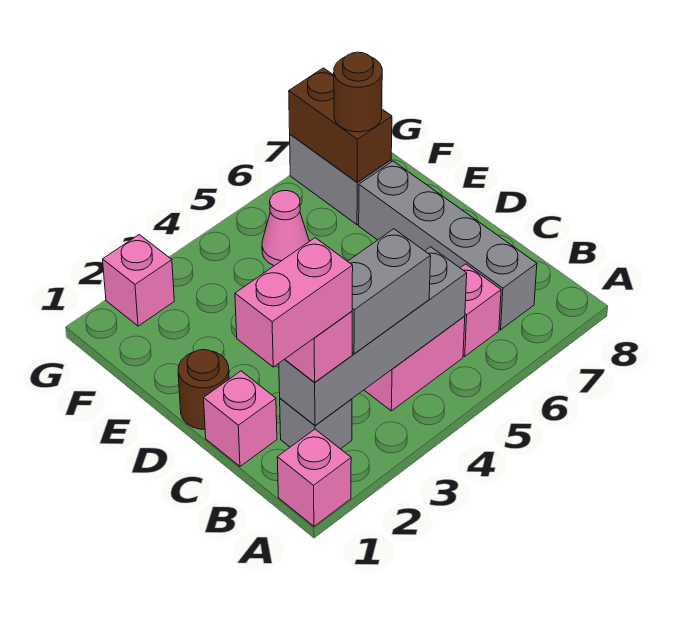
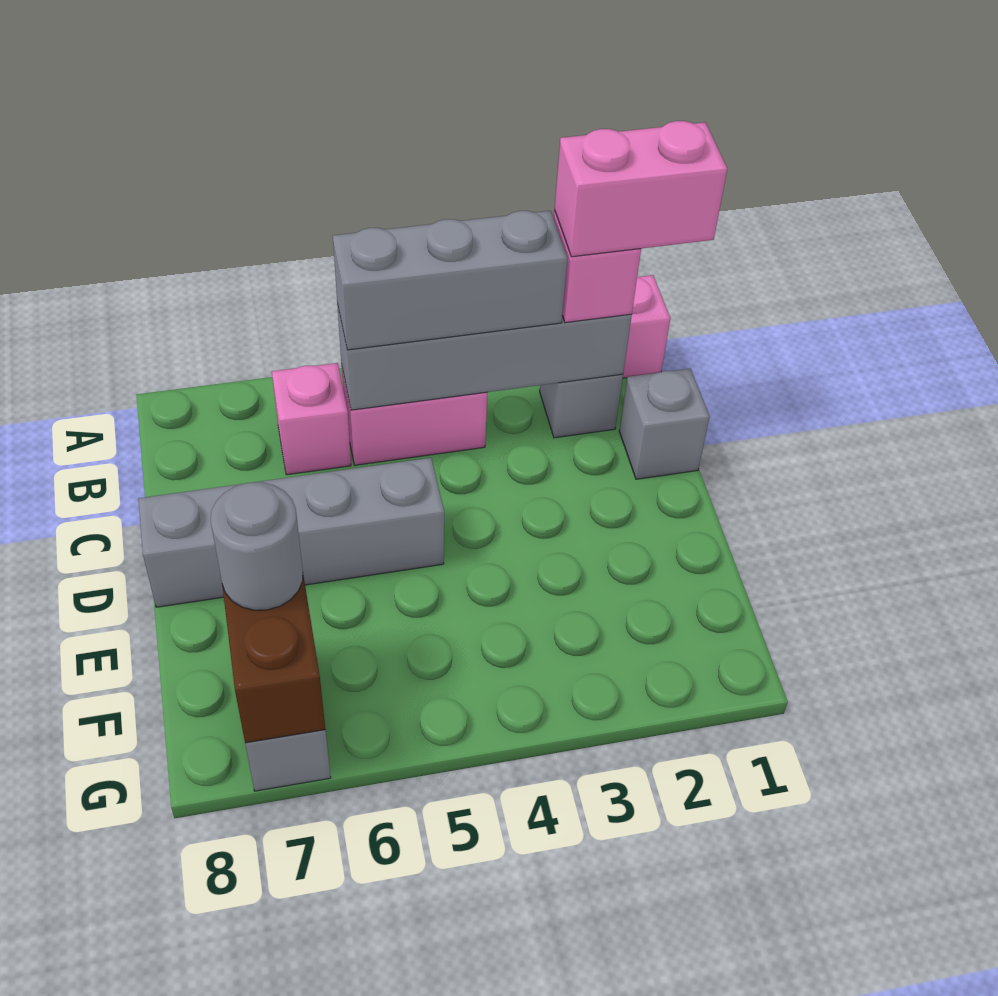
grey brick B3:B4 level 3 -> grey brick B3:B5 level 3
grey brick B7:E7 level 1 -> grey brick D5:D8 level 1
pink brick C1 level 1 -> grey brick C1 level 1
brown round brick D1 level 1 -> none
pink cone F5 level 1 -> none
brown round brick F7 level 3 -> grey round brick F7 level 3
pink brick G2 level 1 -> none

